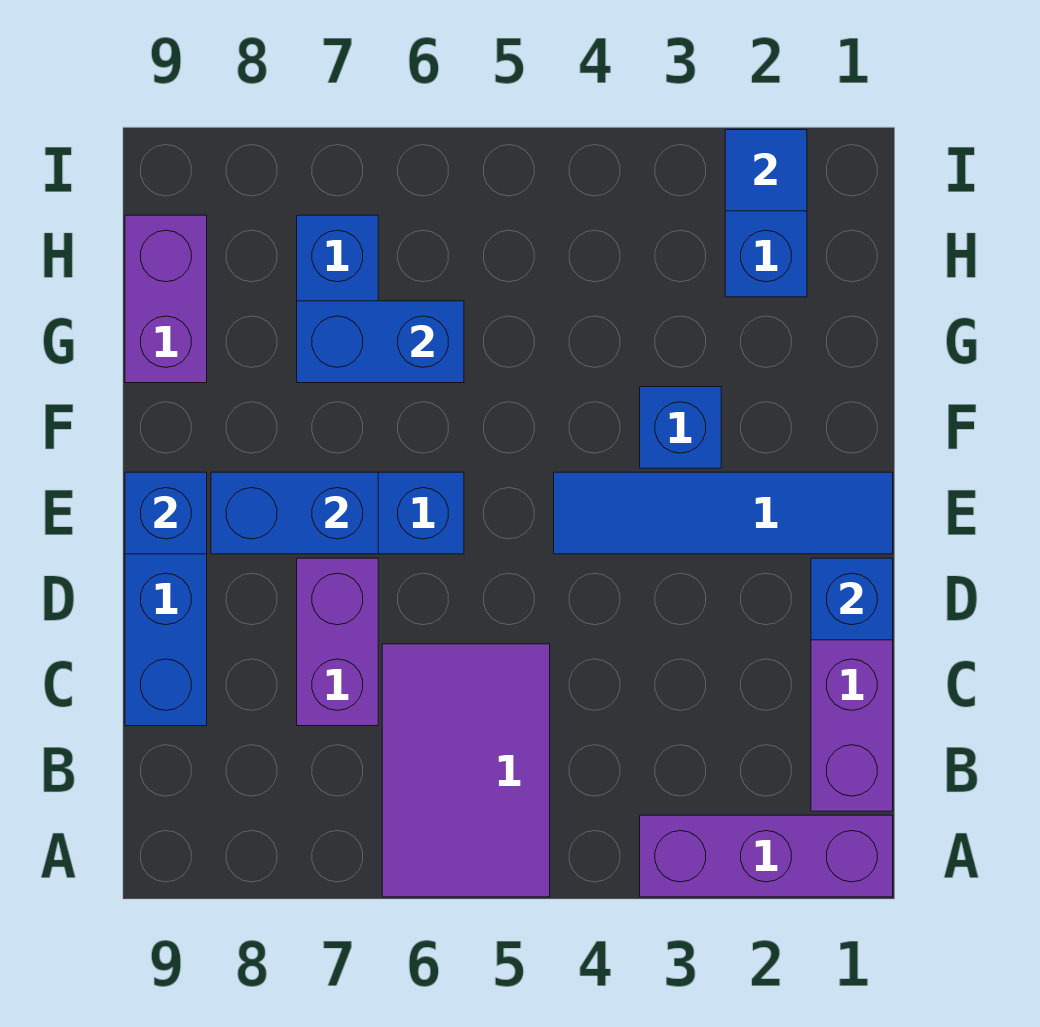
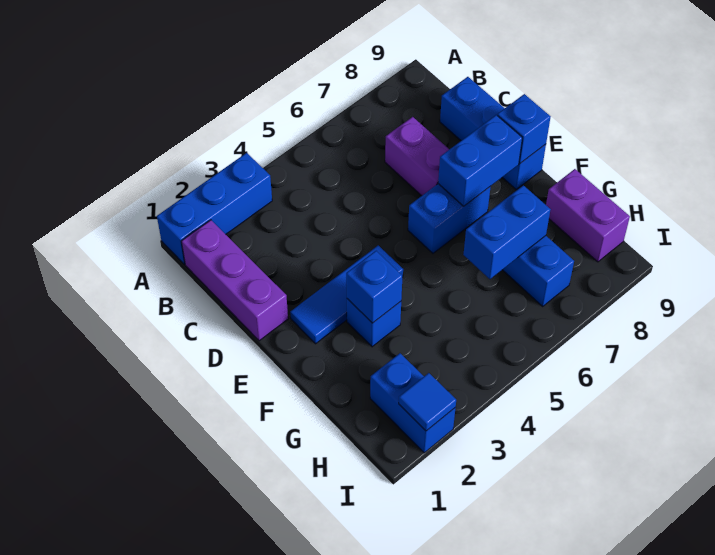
purple brick A1:A3 level 1 -> blue brick A1:A3 level 1
purple tile A5:C6 level 1 -> none
blue brick D1 level 2 -> blue brick F3 level 2
blue tile E1:E4 level 1 -> blue tile E2:E4 level 1

